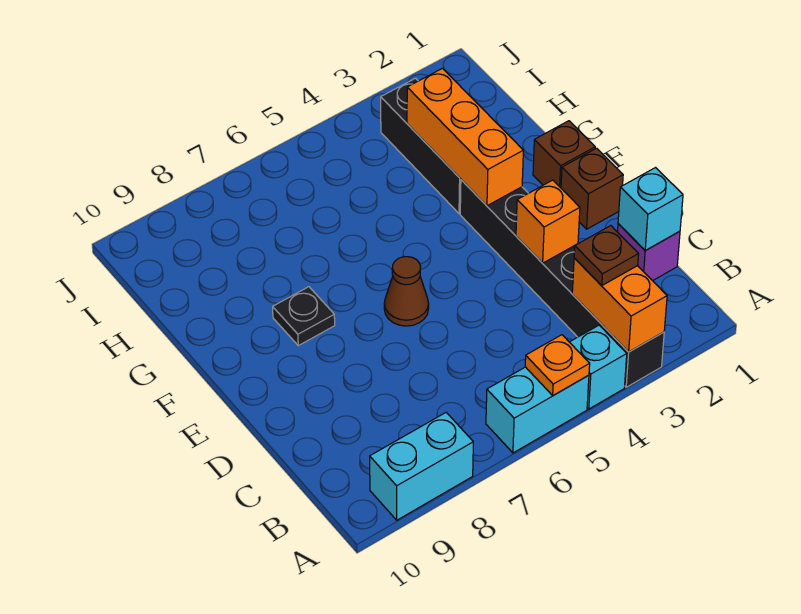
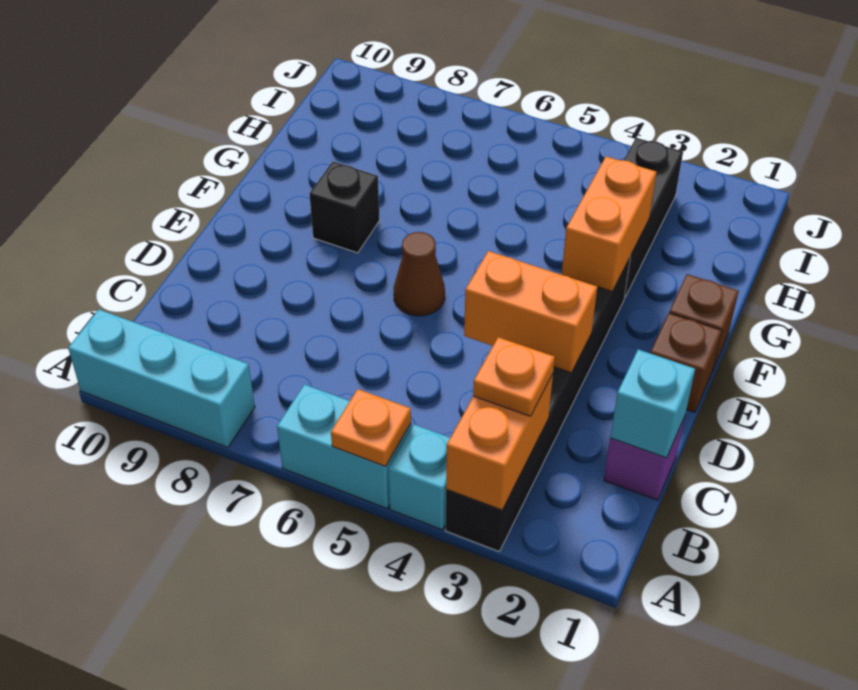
cyan brick A8:A9 level 1 -> cyan brick A8:A10 level 1
brown plate B3 level 3 -> orange plate B3 level 3
orange brick D3 level 2 -> orange brick D3:D4 level 2
orange brick F3:H3 level 2 -> orange brick F3:G3 level 2
black plate F8 level 1 -> black brick F8 level 1

